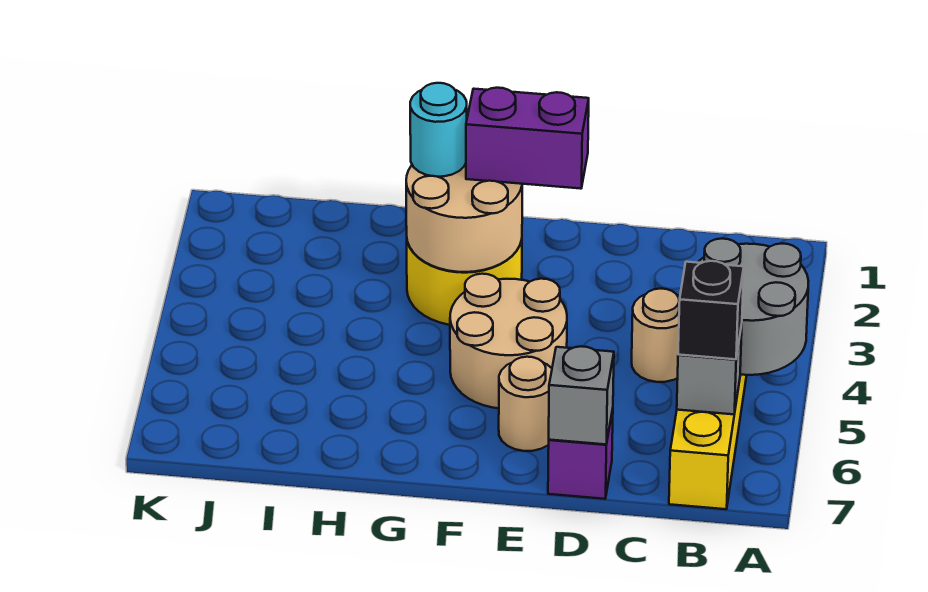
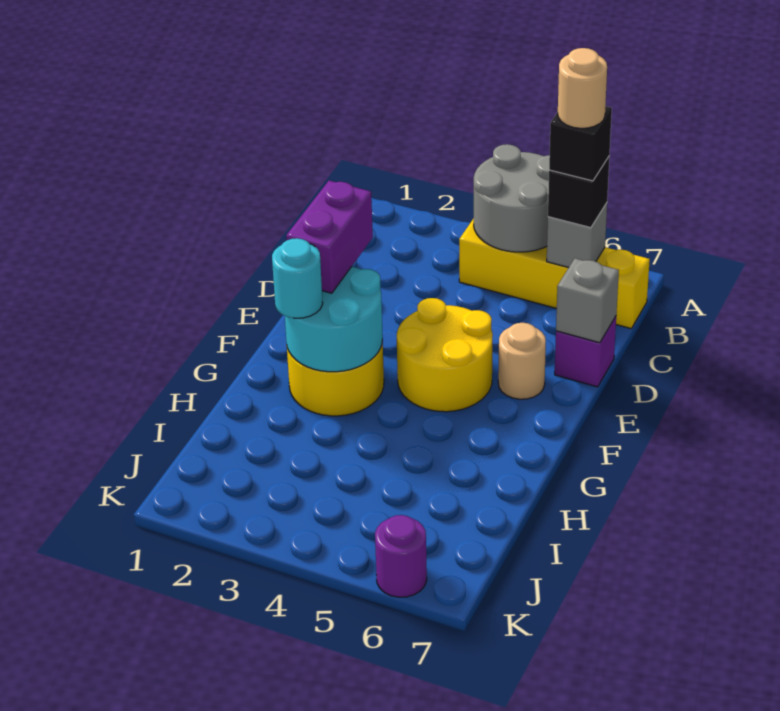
none -> black brick B6 level 4
tan round brick C4 level 1 -> tan round brick B6 level 5
tan round brick E4:F5 level 1 -> yellow round brick E4:F5 level 1
tan round brick F2:G3 level 2 -> cyan round brick F2:G3 level 2
none -> purple round brick K6 level 1

